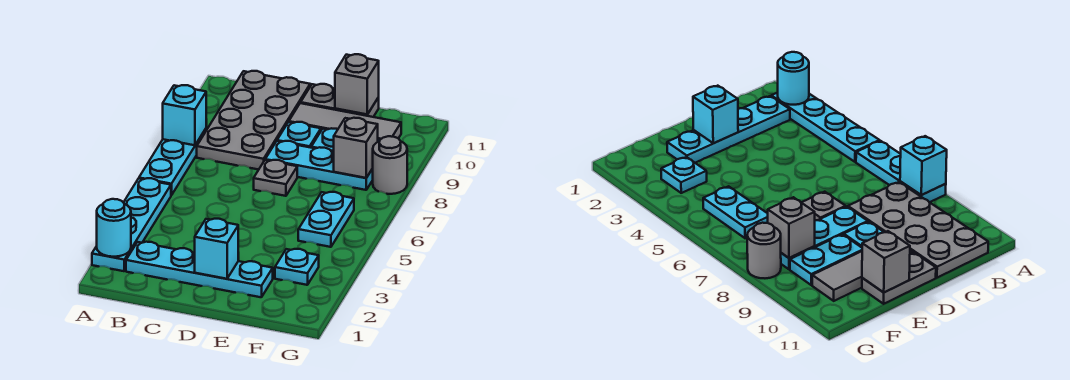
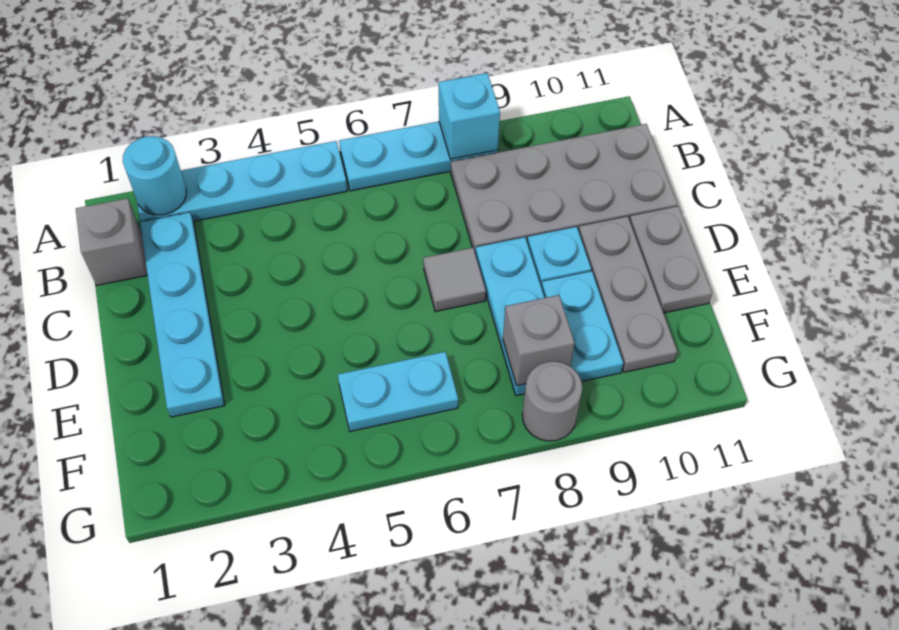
cyan brick D2 level 2 -> none
grey plate D7 level 1 -> grey tile D7 level 1
grey tile D10:F10 level 1 -> grey plate D10:F10 level 1
grey brick E11 level 2 -> grey brick B1 level 1
cyan plate F3 level 1 -> none

